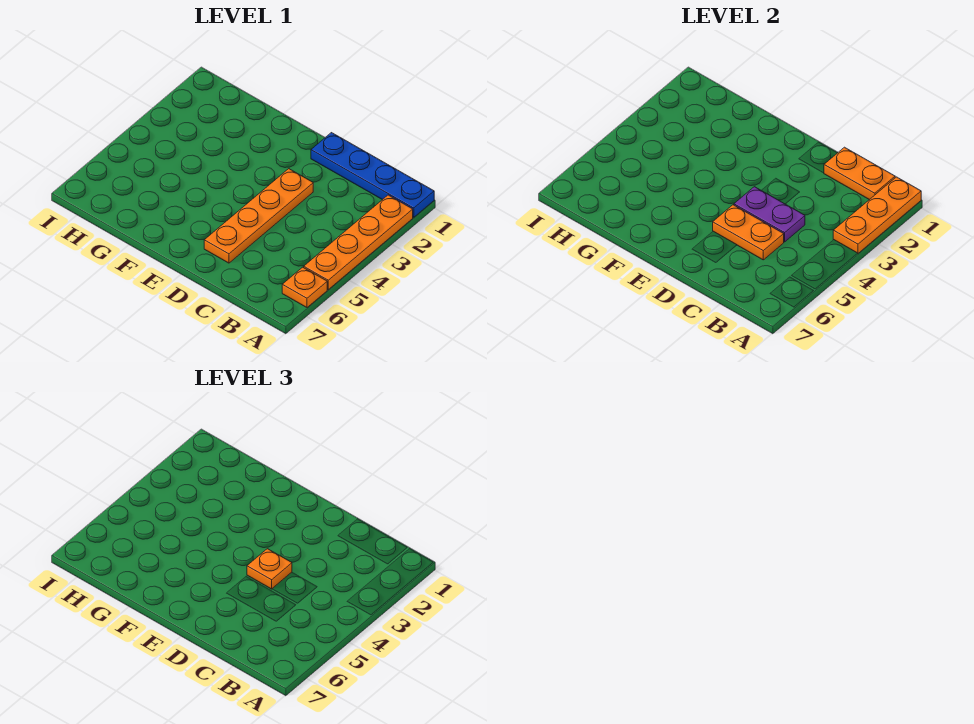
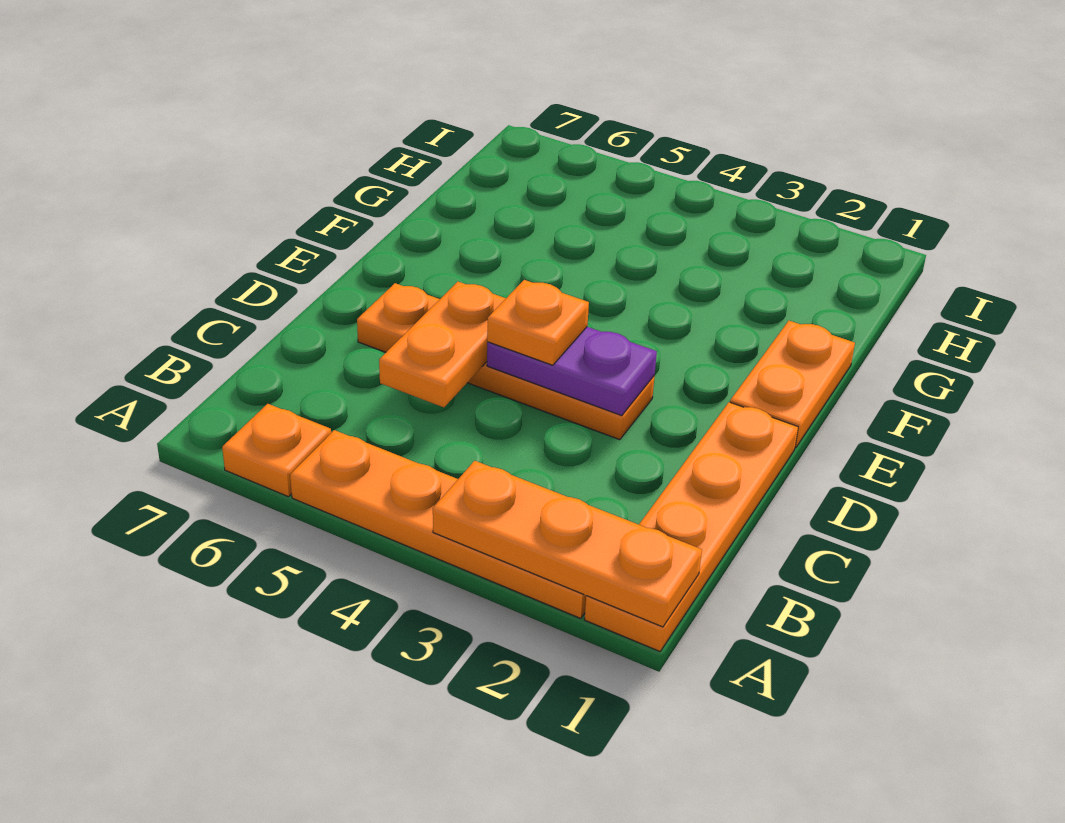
blue plate A1:D1 level 1 -> orange plate A1:D1 level 1
orange plate B1:C1 level 2 -> orange plate E1:F1 level 1
purple plate C4:D4 level 2 -> purple plate D3:D4 level 2

